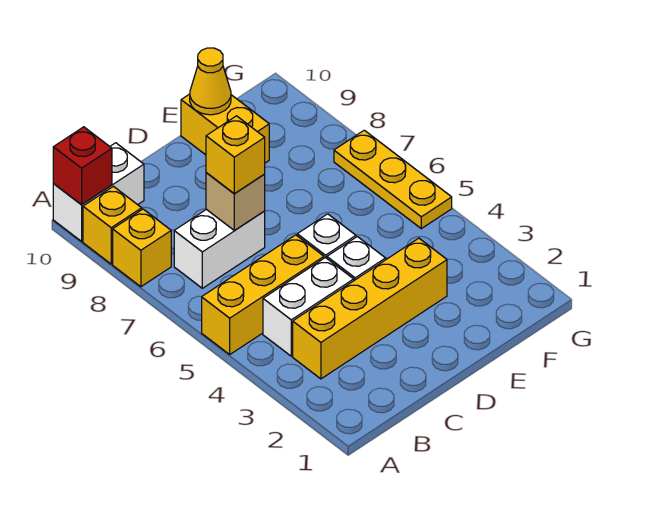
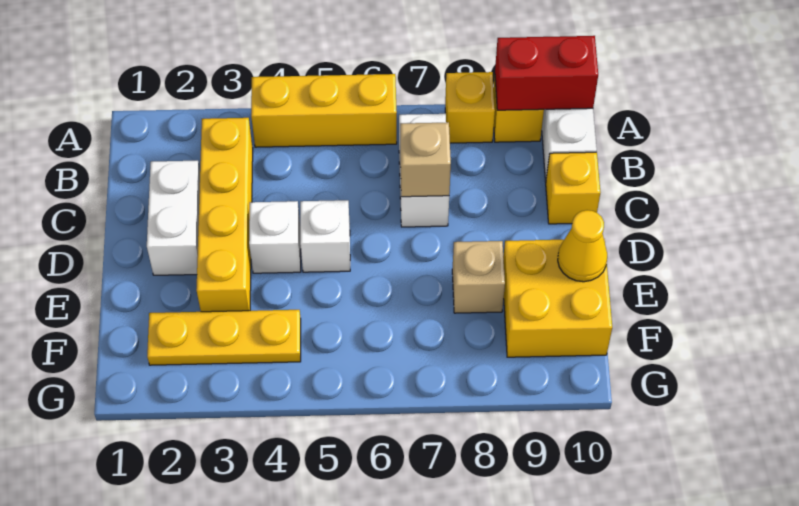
yellow brick A5:C5 level 1 -> yellow brick A4:A6 level 1
red brick A10 level 2 -> red brick A9:A10 level 2
white brick B4:C4 level 1 -> white brick C2:D2 level 1
yellow brick C7 level 3 -> yellow brick C10 level 1
none -> tan brick E8 level 1
yellow brick E9:E10 level 1 -> yellow brick E9:F10 level 1
yellow plate G5:G7 level 1 -> yellow plate F2:F4 level 1

